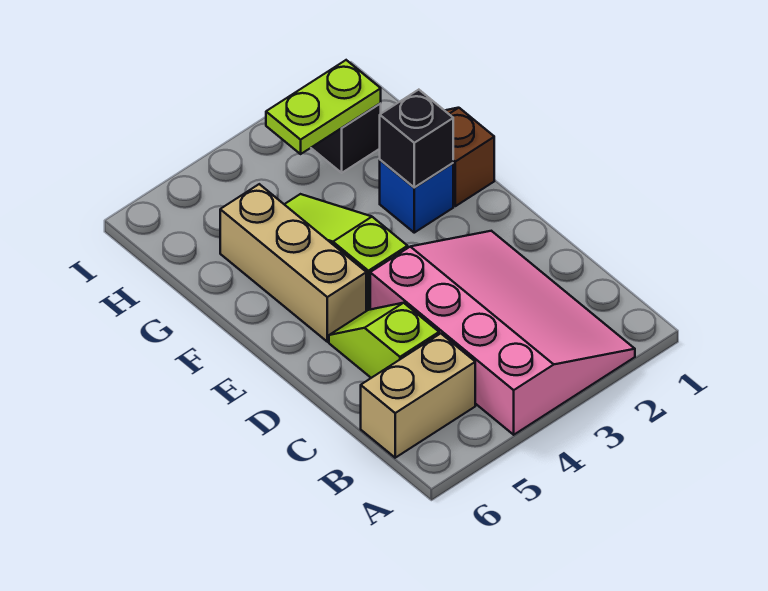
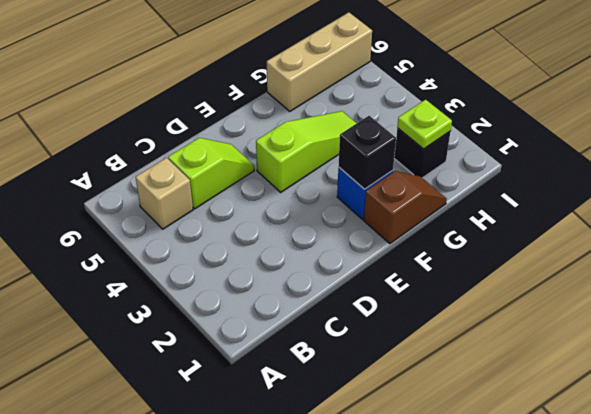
pink slope A2:D4 level 1 top 4 -> none
tan brick B5:B6 level 1 -> tan brick B5 level 1
tan brick E5:G5 level 1 -> tan brick G6:I6 level 1
lime plate H2:H3 level 2 -> lime plate H2 level 2

